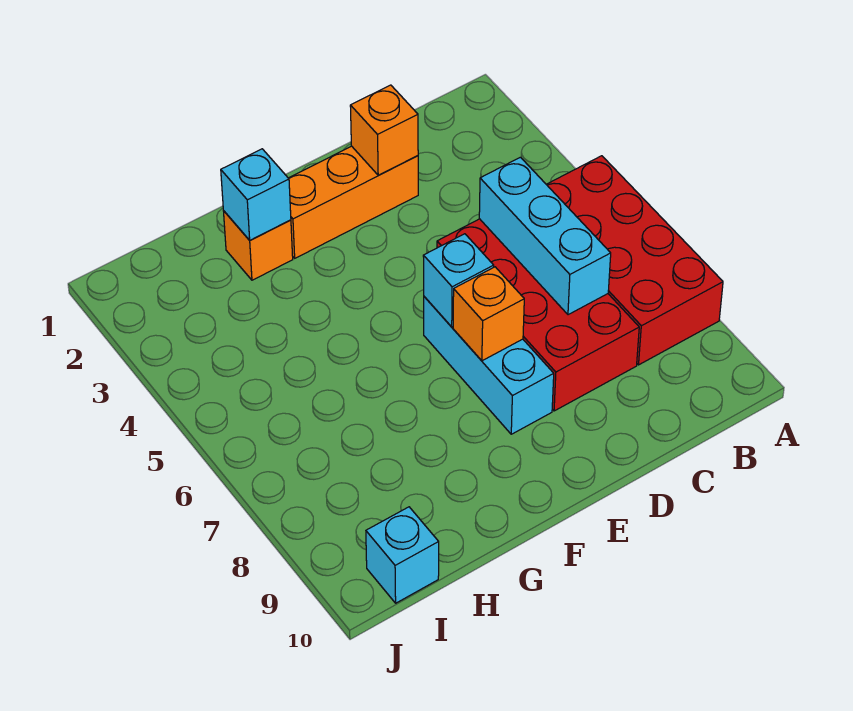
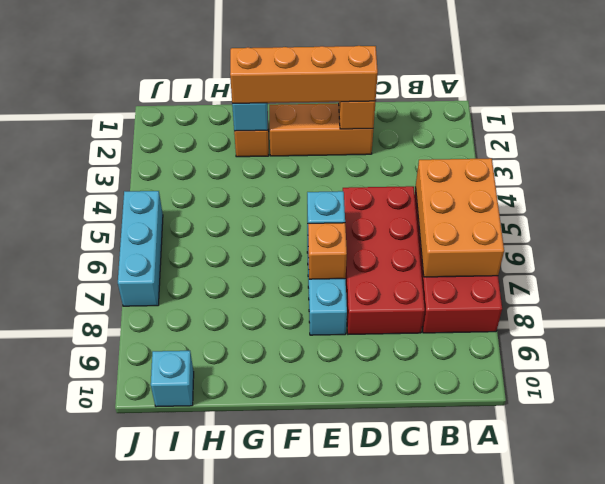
none -> orange brick A5:B7 level 2
cyan brick C5:C7 level 2 -> cyan brick J5:J7 level 1
none -> orange brick D2:G2 level 3

